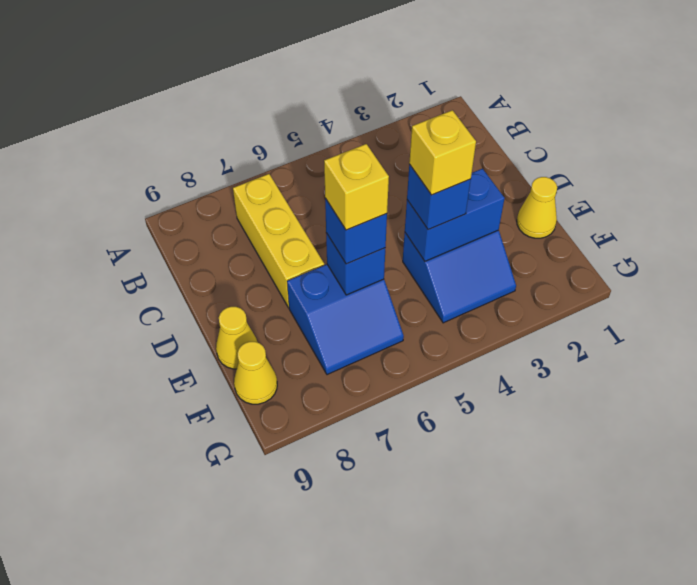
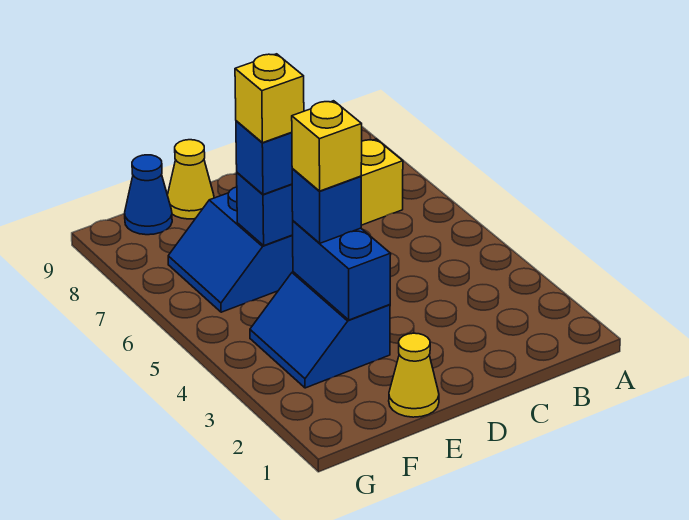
yellow cone F9 level 1 -> blue cone F9 level 1

